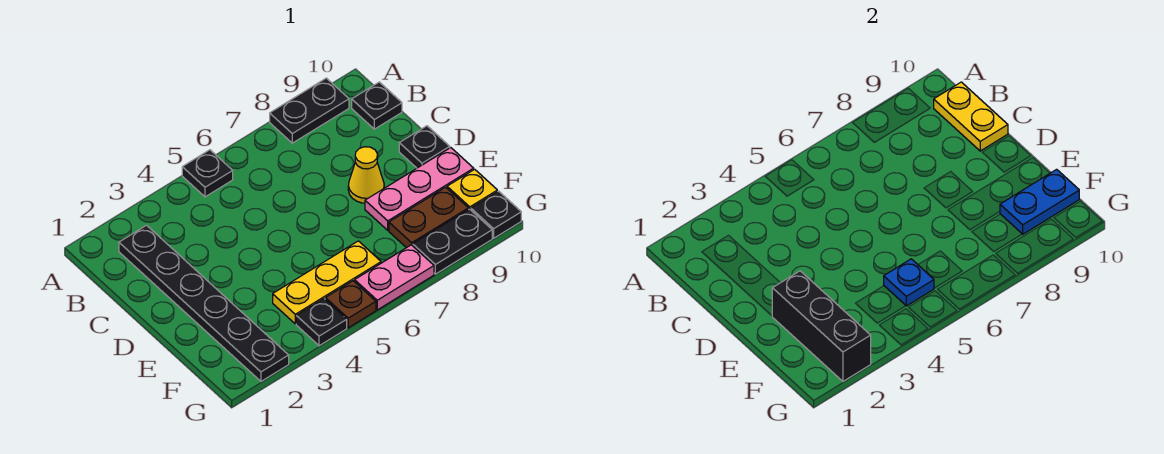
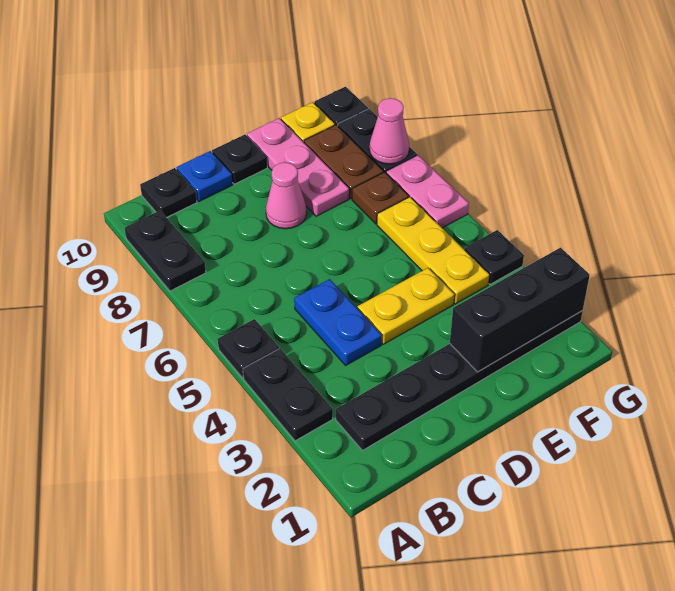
none -> black plate A3:A4 level 1
yellow plate B10:C10 level 2 -> yellow plate D4:E4 level 1
yellow cone D8 level 1 -> pink cone D8 level 1
blue plate F5 level 2 -> blue plate C10 level 1
blue plate F9:F10 level 2 -> blue plate C4:C5 level 1
brown plate G5 level 1 -> brown plate F7 level 1
none -> pink cone G8 level 2

